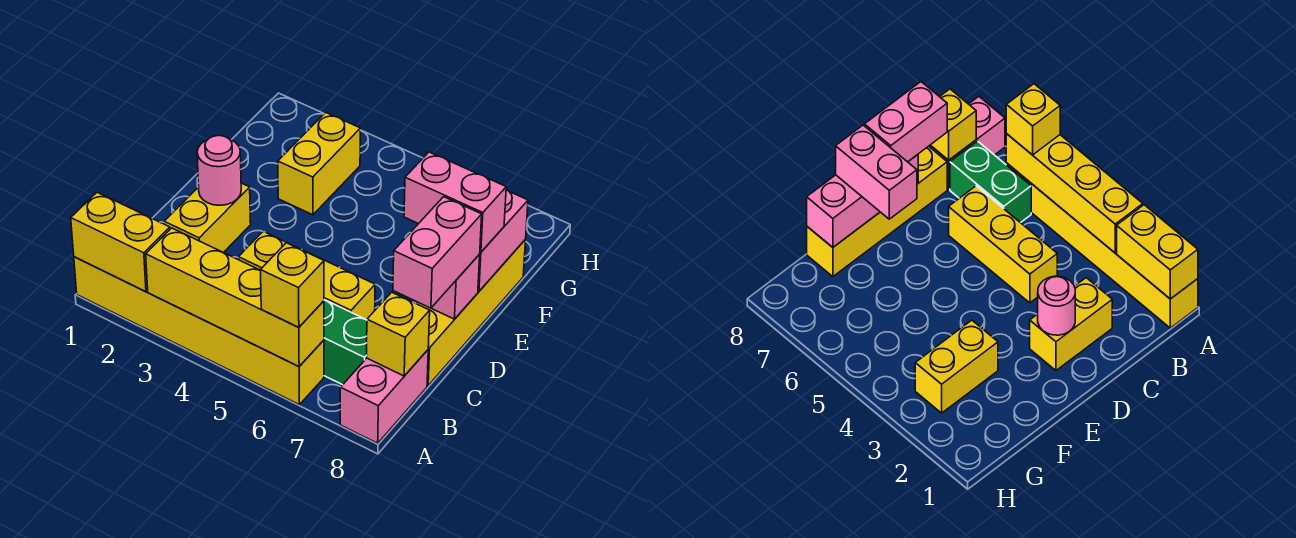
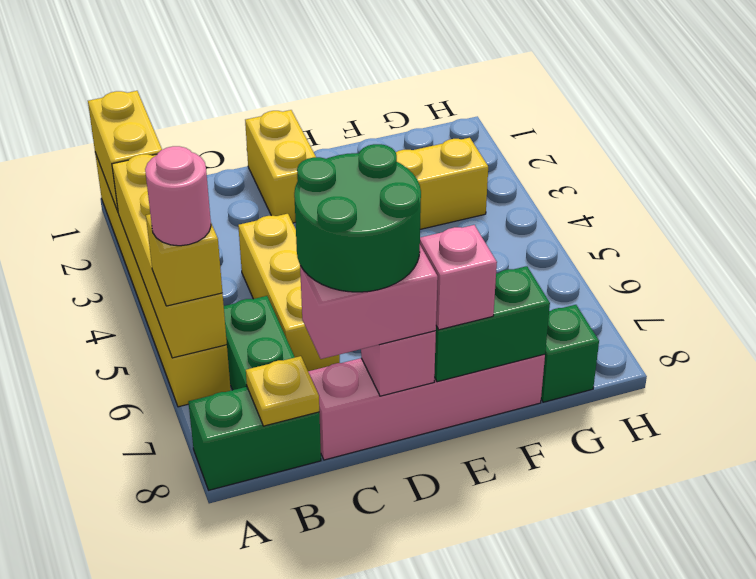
pink brick A8:B8 level 1 -> green brick A8:B8 level 1
yellow brick B8 level 2 -> yellow plate B8 level 2
yellow brick C2:D2 level 1 -> yellow brick D1:D2 level 1
none -> green round brick C7:D8 level 4
yellow brick C8:F8 level 1 -> pink brick C8:F8 level 1
pink round brick D2 level 2 -> pink round brick A6 level 4
pink brick E7:E8 level 3 -> pink brick E8 level 3
pink brick E8:F8 level 2 -> green brick E8:F8 level 2
none -> green brick G8 level 1

